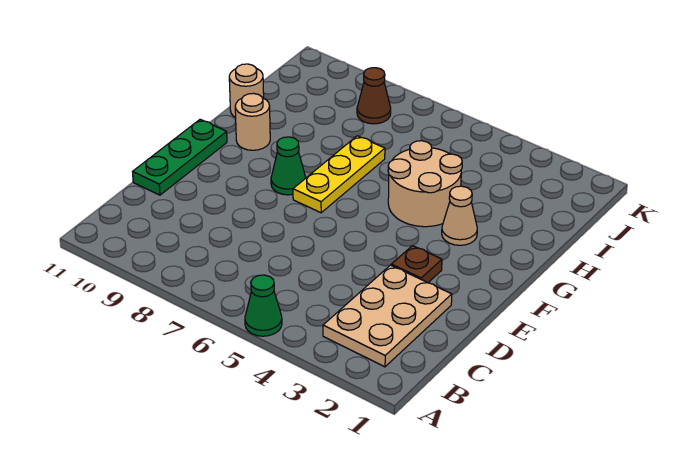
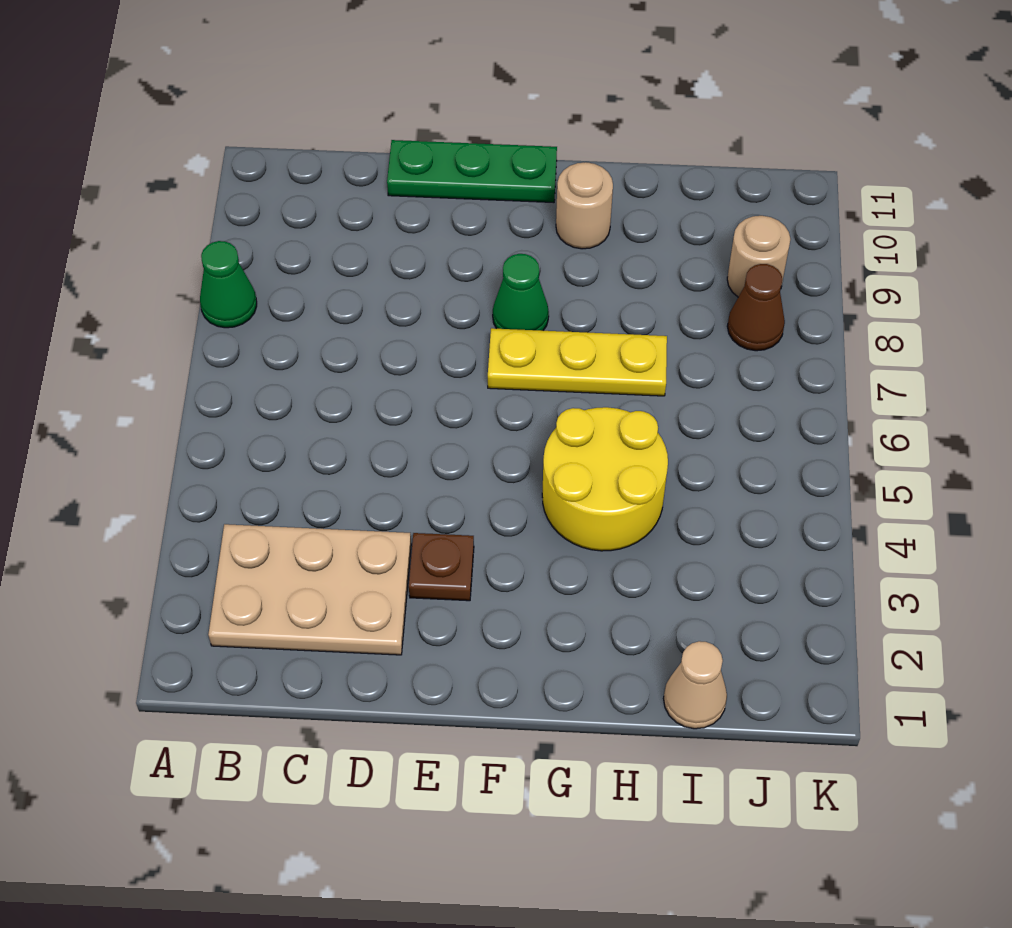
green cone A5 level 1 -> green cone A8 level 1
tan cone G3 level 1 -> tan cone I1 level 1
tan round brick G4:H5 level 1 -> yellow round brick G4:H5 level 1
tan round brick H11 level 1 -> tan round brick J9 level 1

